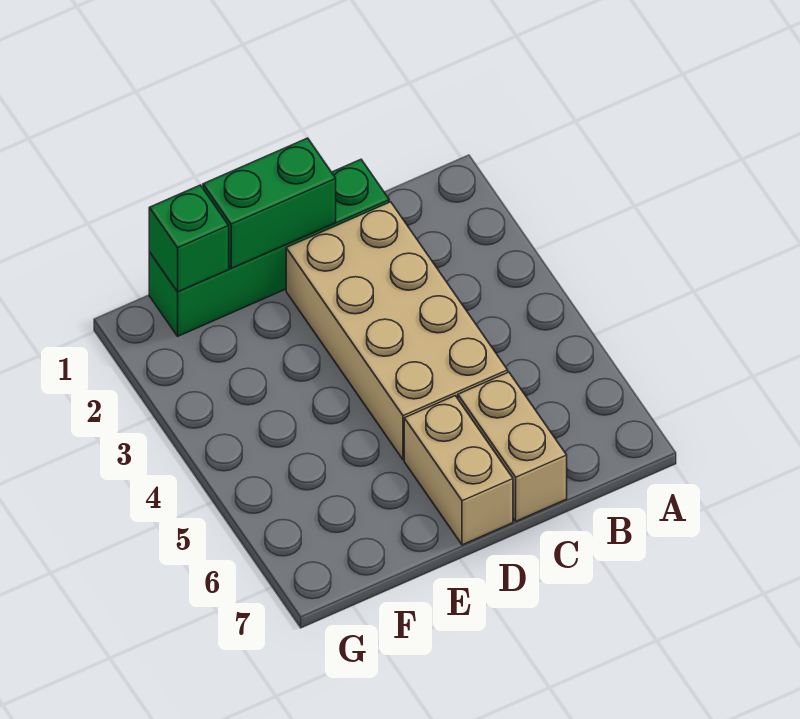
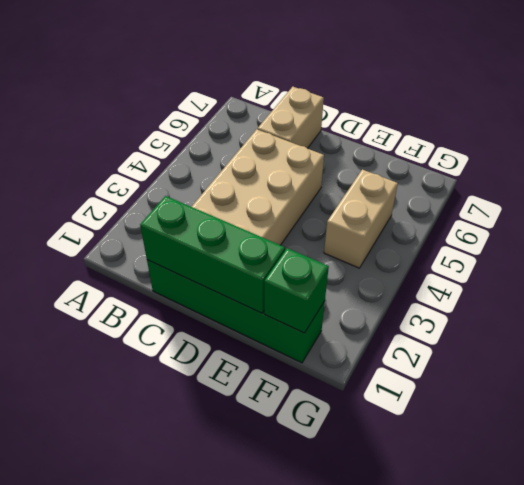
green brick D1:E1 level 2 -> green brick C1:E1 level 2
tan brick D6:D7 level 1 -> tan brick F4:F5 level 1

